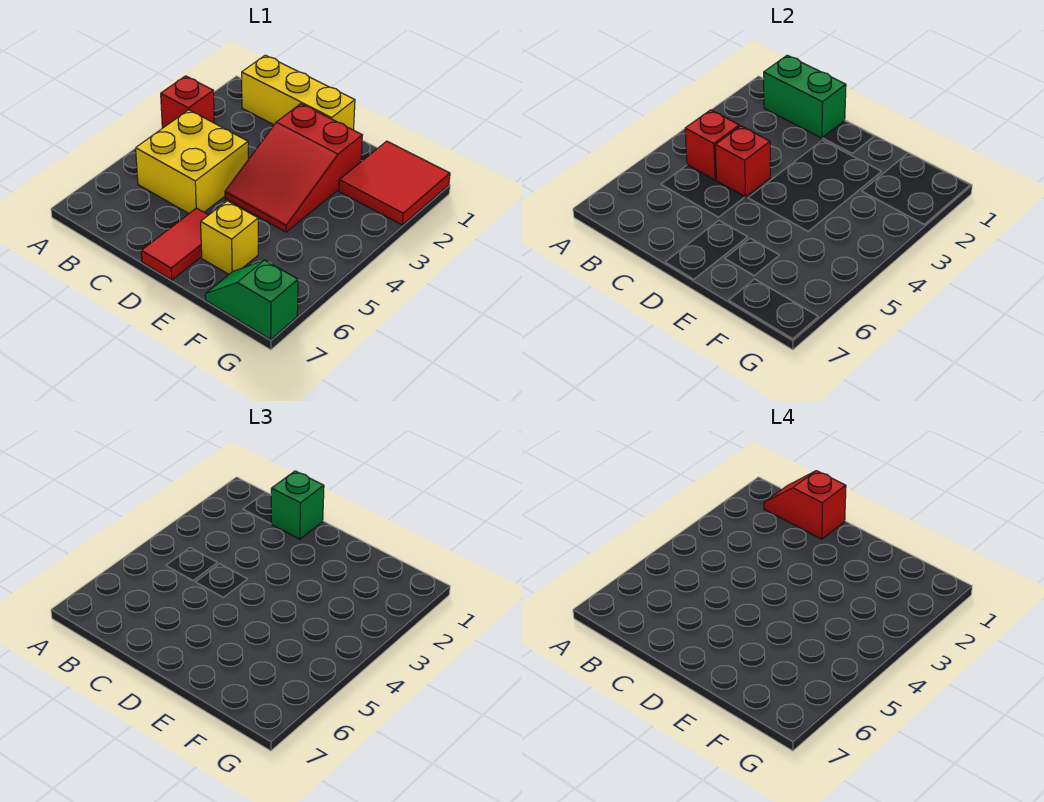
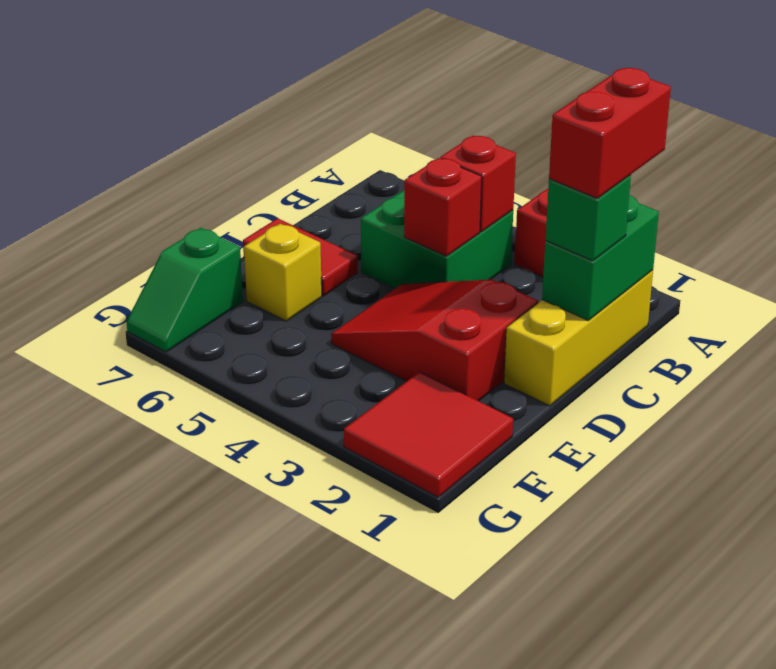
red slope B1:C1 level 4 top C -> red brick B1:C1 level 4
yellow brick B4:C5 level 1 -> green brick B4:C5 level 1
green slope F7:G7 level 1 top G -> green slope F7:G7 level 1 top F

